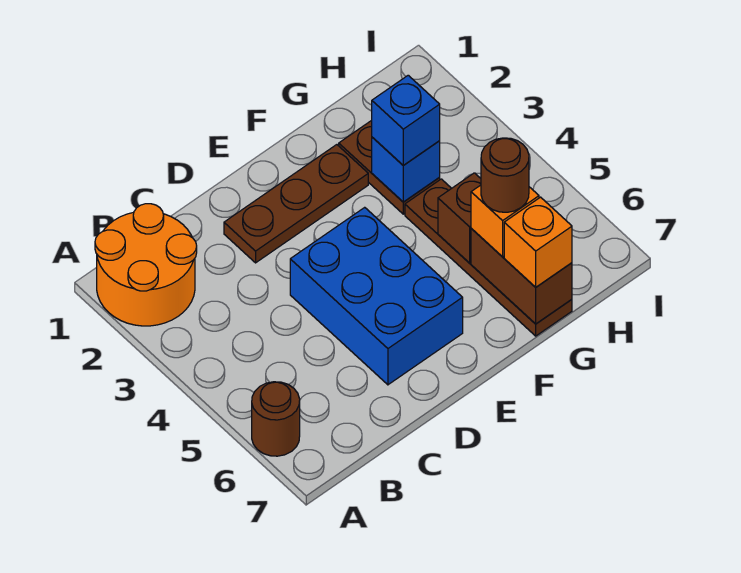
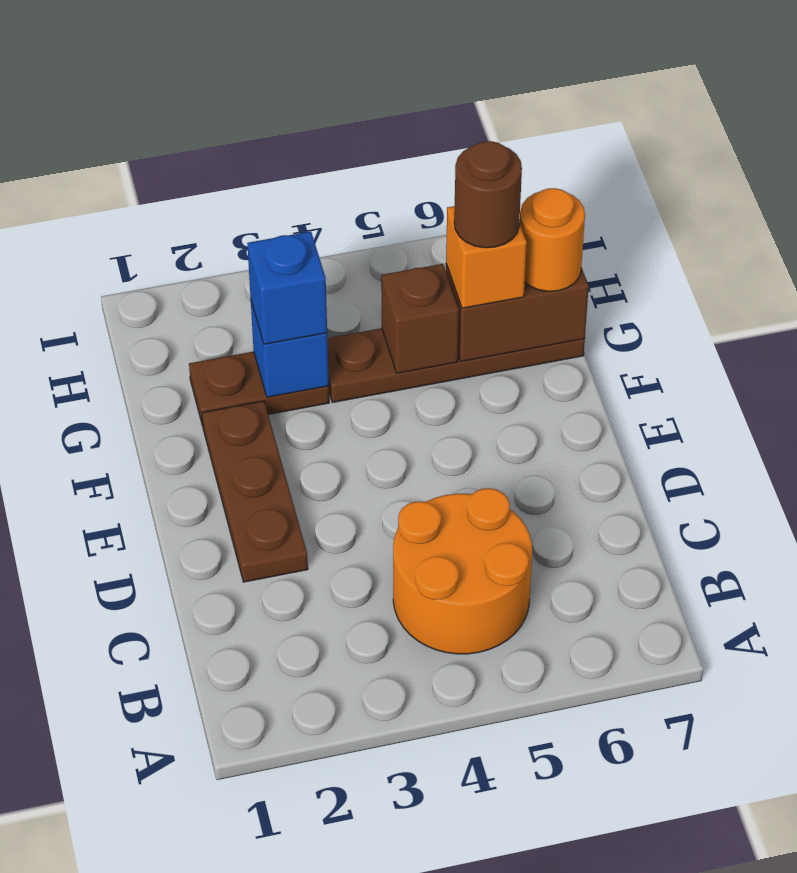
orange round brick A1:B2 level 1 -> orange round brick B4:C5 level 1
brown round brick A6 level 1 -> none
blue brick D4:E6 level 1 -> none
orange brick G7 level 3 -> orange round brick G7 level 3

